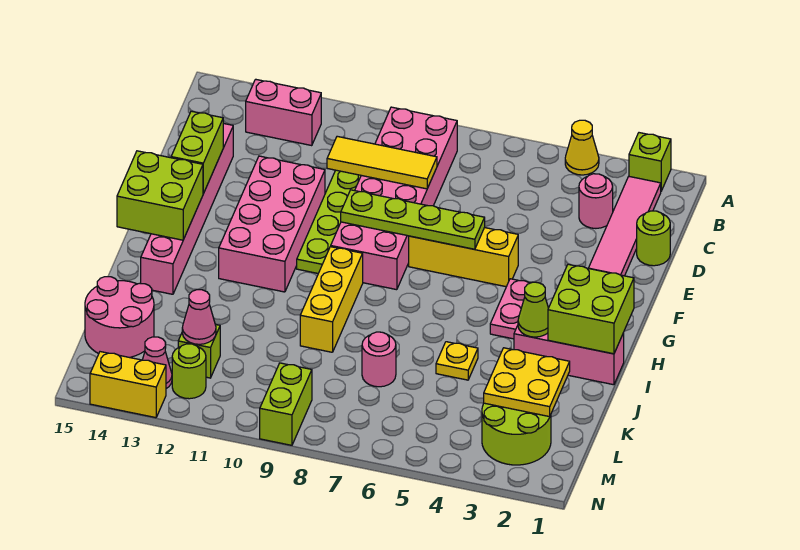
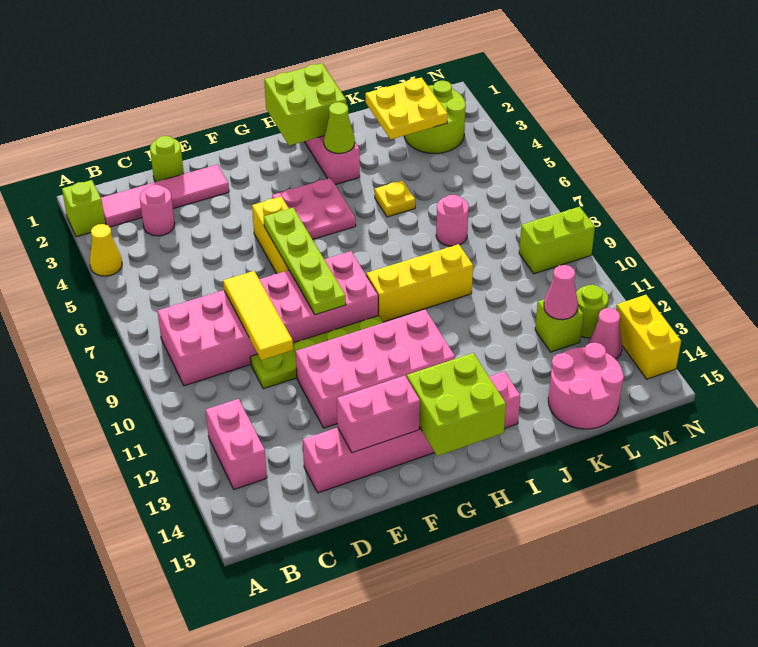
lime brick E14:F14 level 2 -> pink brick E14:F14 level 2
pink plate G4:H4 level 1 -> pink plate G4:H5 level 1

